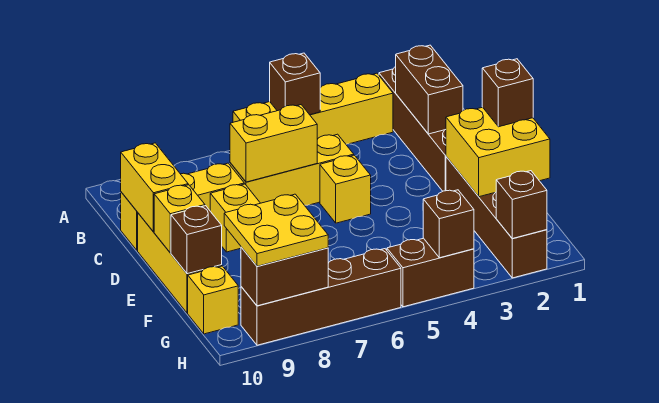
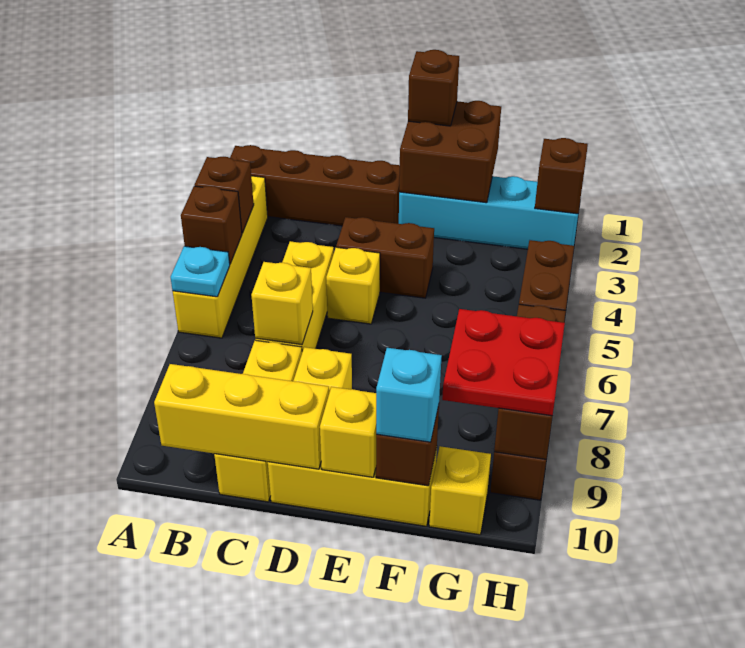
none -> cyan plate A6 level 2
brown brick B2:C2 level 2 -> brown brick D4:E4 level 1
yellow brick C6:C7 level 2 -> yellow brick C7 level 2
yellow brick C10:D10 level 2 -> yellow brick B10:D10 level 2
yellow brick E1:F2 level 2 -> brown brick E1:F2 level 2
brown brick E2:H2 level 1 -> cyan brick E2:H2 level 1
none -> cyan brick F10 level 3
yellow plate G8:H9 level 3 -> red plate G8:H9 level 3
brown brick H4 level 2 -> brown brick A4 level 2

